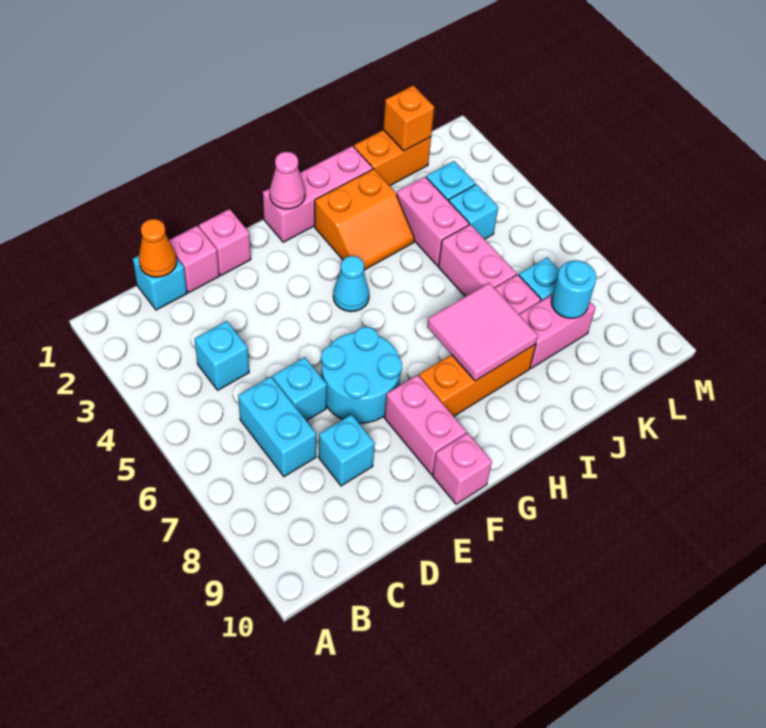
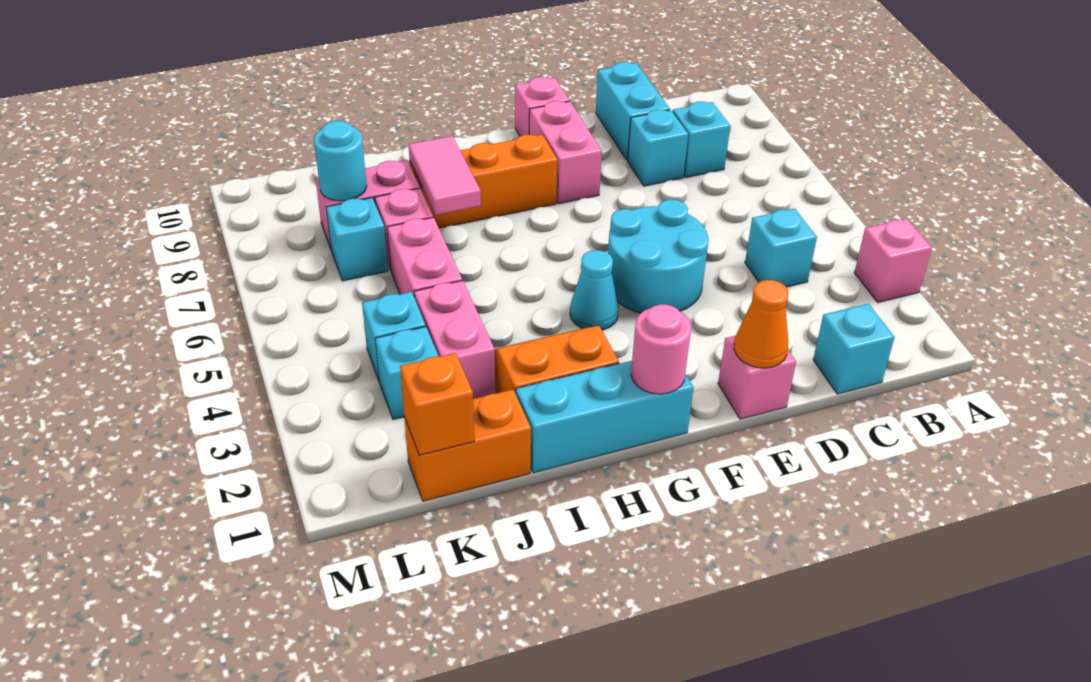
orange cone C1 level 2 -> orange cone E1 level 2
cyan brick C6:C7 level 1 -> cyan brick D9:D10 level 1
pink brick D1 level 1 -> pink brick A3 level 1
cyan brick D6 level 1 -> cyan brick C8 level 1
cyan round brick E6:F7 level 1 -> cyan round brick E4:F5 level 1
pink brick G1:I1 level 1 -> cyan brick G1:I1 level 1
pink cone G1 level 2 -> pink round brick G1 level 2
pink tile H7:I8 level 2 -> pink tile I7:I8 level 2

